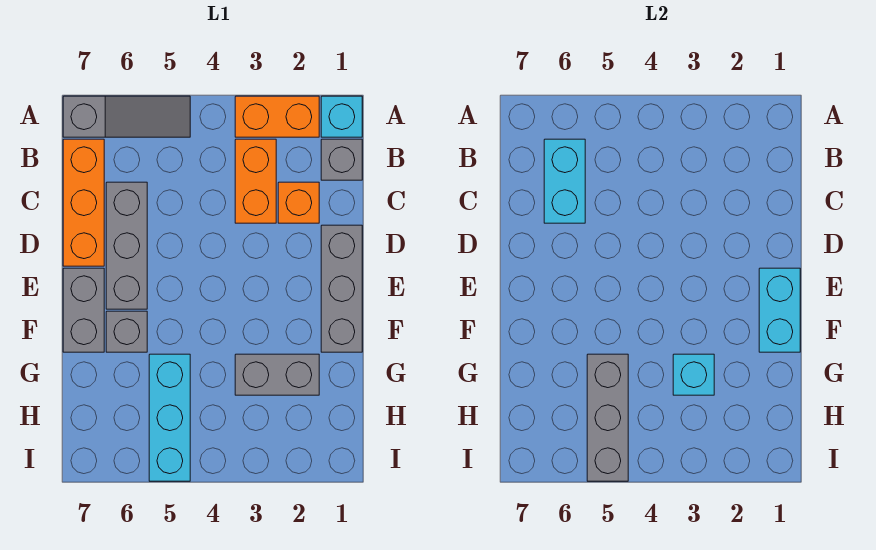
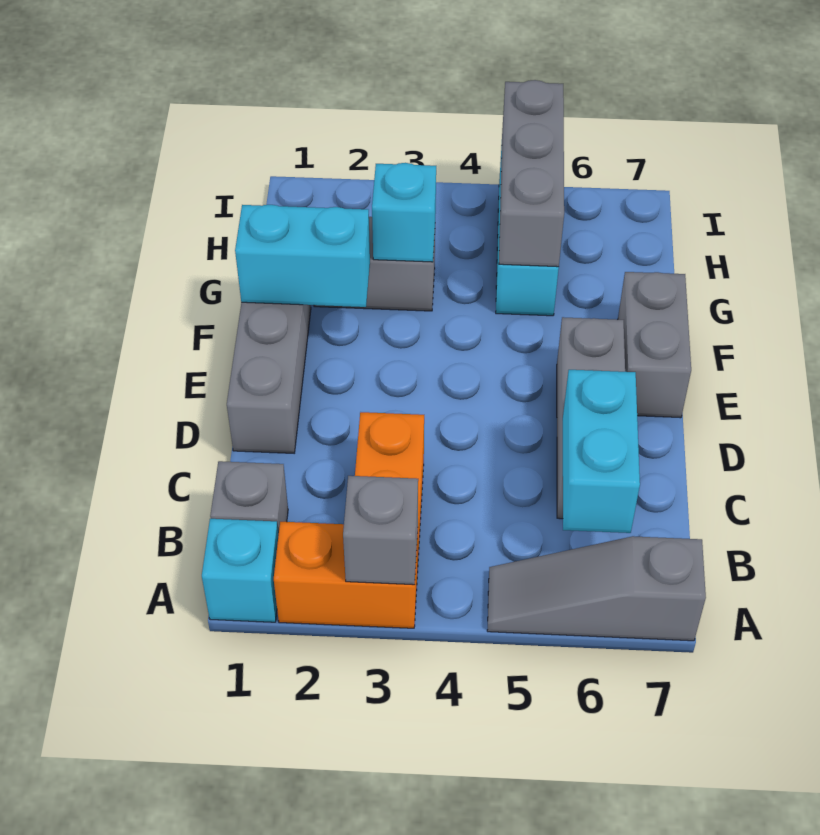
orange brick B7:D7 level 1 -> none
orange brick C2 level 1 -> none
cyan brick E1:F1 level 2 -> cyan brick F1:F2 level 2
grey brick F6 level 1 -> grey brick A3 level 2

